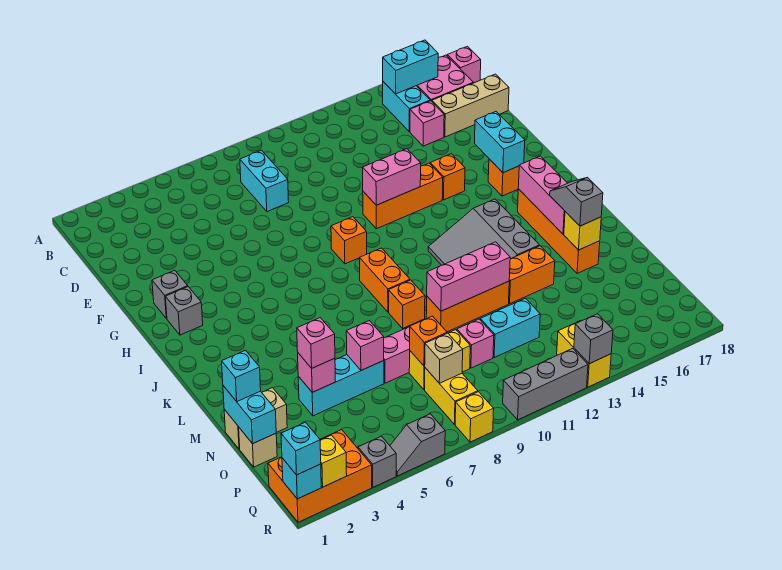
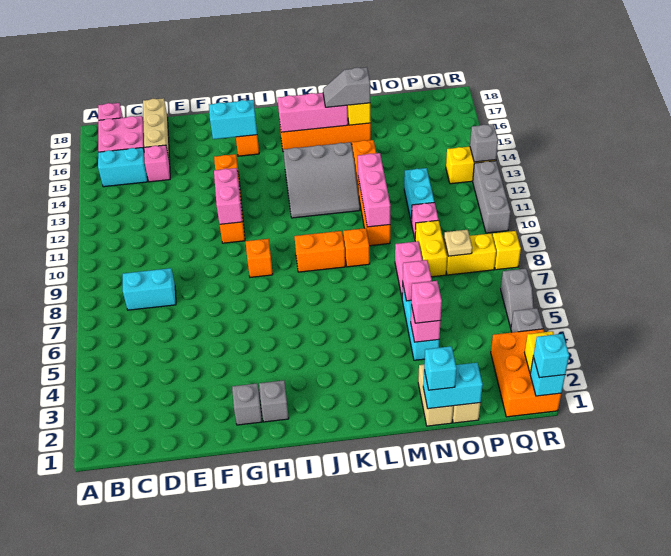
cyan brick B15:B16 level 2 -> none
orange brick O8 level 2 -> none
tan brick P8 level 2 -> tan plate P8 level 2

